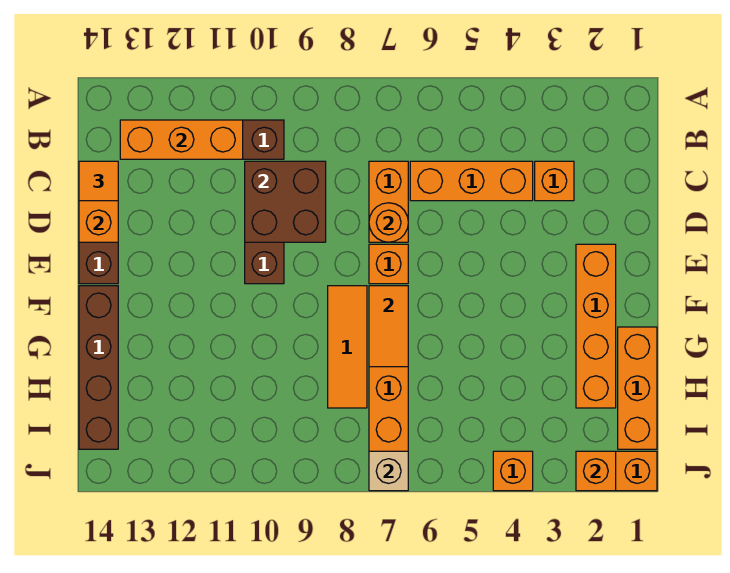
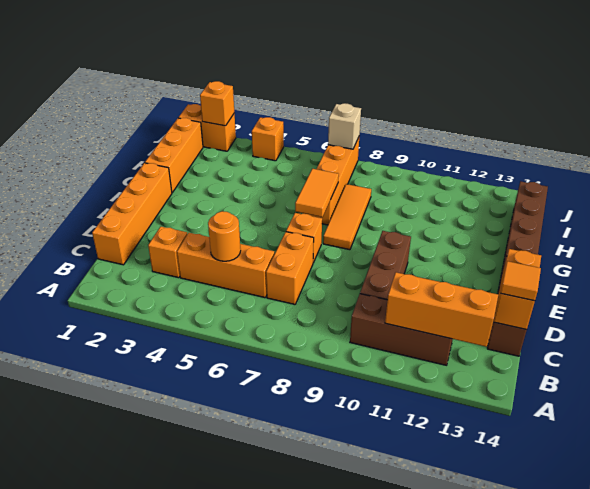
brown brick C9:D10 level 2 -> none
orange round brick D7 level 2 -> orange round brick C5 level 2
orange brick E2:H2 level 1 -> orange brick C1:F1 level 1

